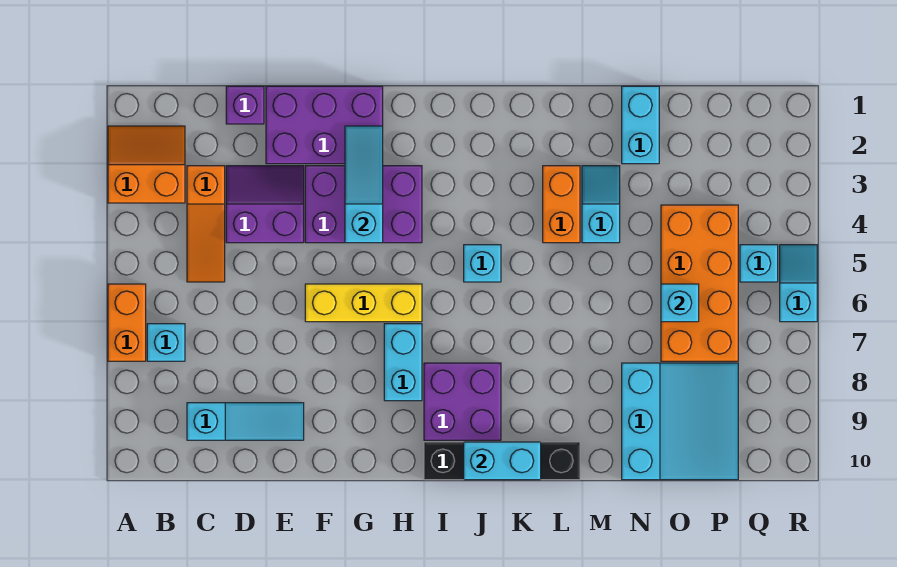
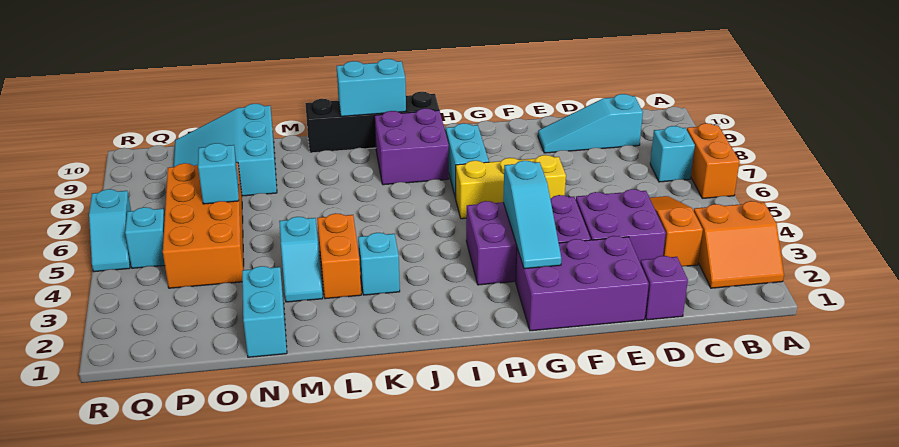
purple slope D3:E4 level 1 top 4 -> purple brick D3:E4 level 1
cyan brick J5 level 1 -> cyan brick K3 level 1

